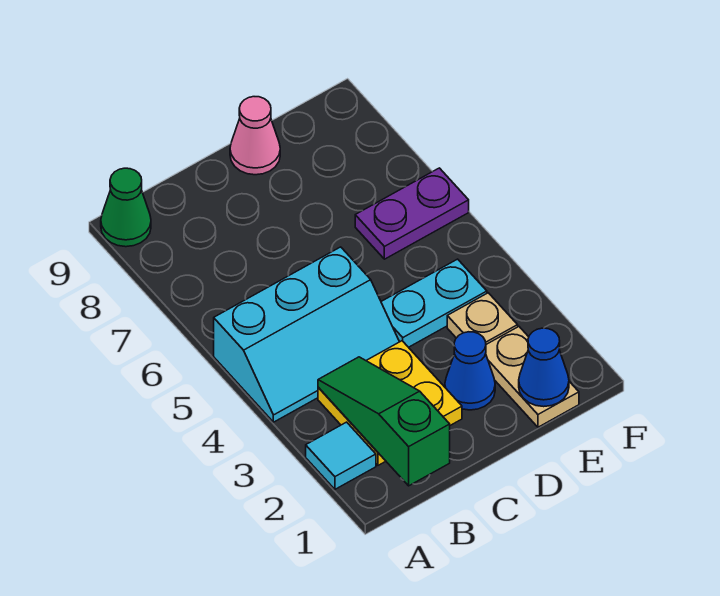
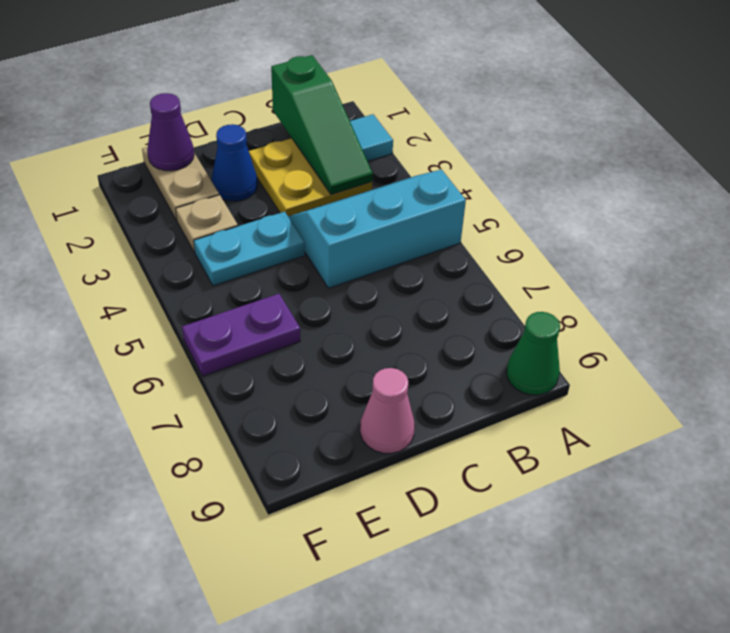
blue cone E1 level 2 -> purple cone E1 level 2

